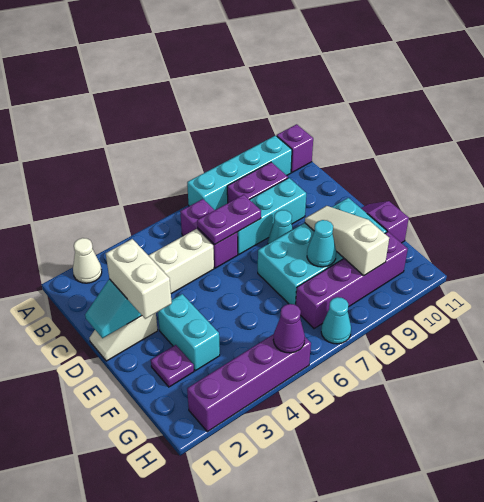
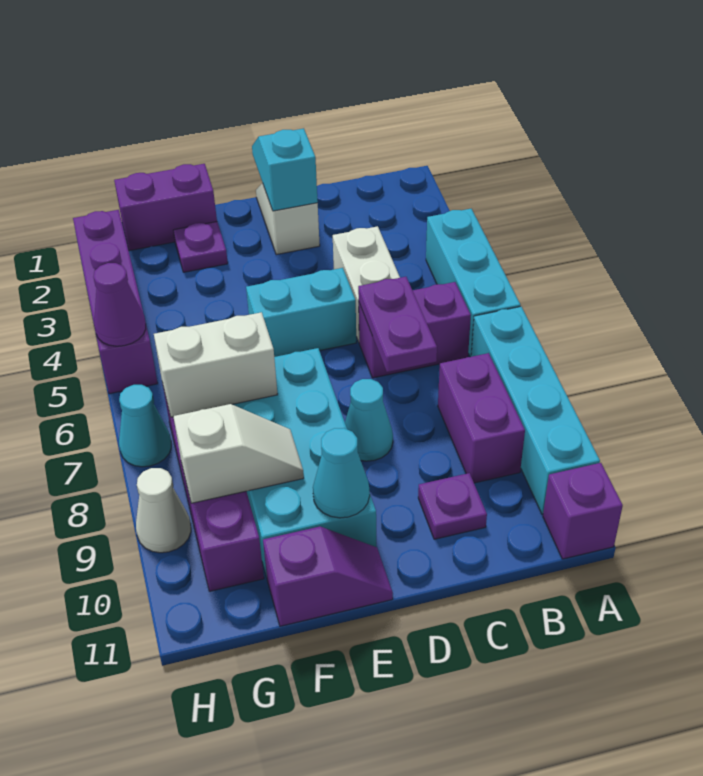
white cone A2 level 1 -> white cone H9 level 1
cyan brick C7:C9 level 1 -> cyan brick A4:A6 level 1
none -> purple plate C10 level 1
white brick D2:E2 level 3 -> white brick F7:G7 level 2
cyan brick E3:F3 level 1 -> cyan brick D5:E5 level 1
white slope E9:G9 level 2 top G -> white slope F9:G9 level 2 top G
none -> purple brick F1:G1 level 1
cyan cone F8 level 2 -> cyan cone E10 level 2

